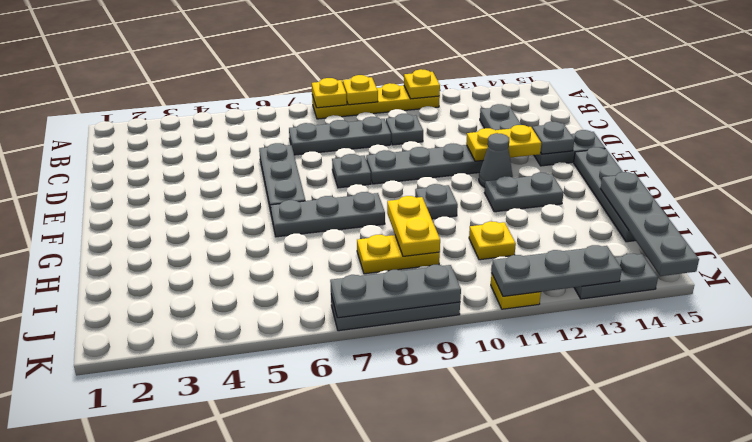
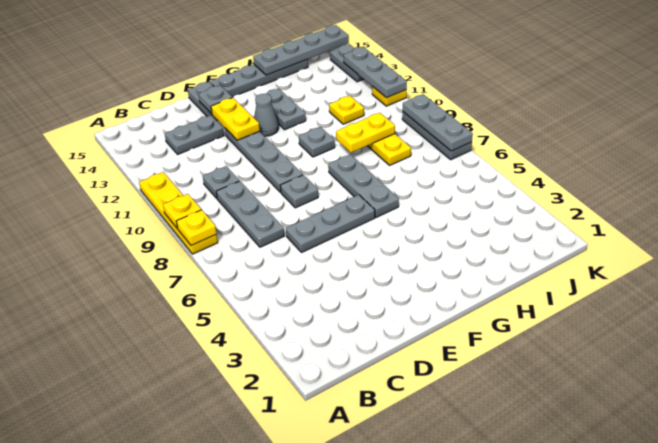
yellow plate A11 level 2 -> none

